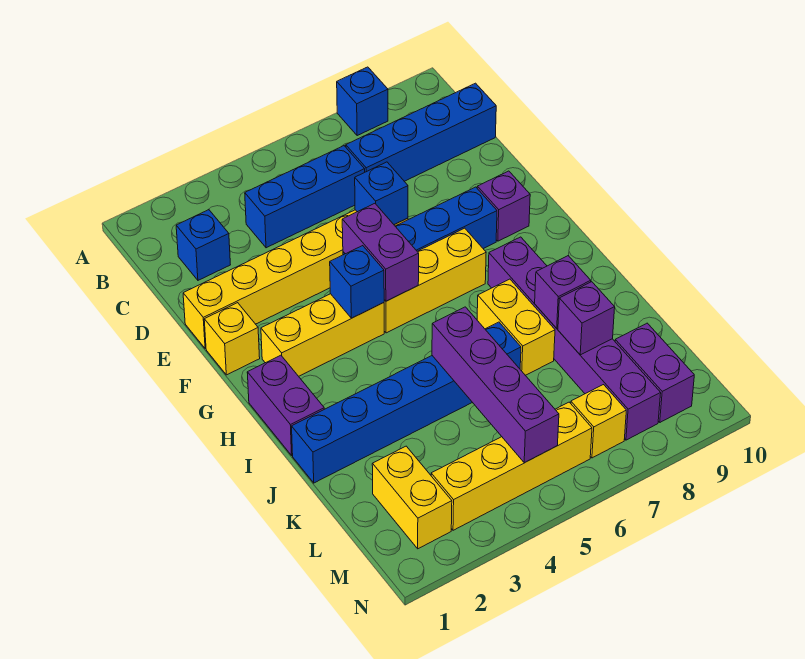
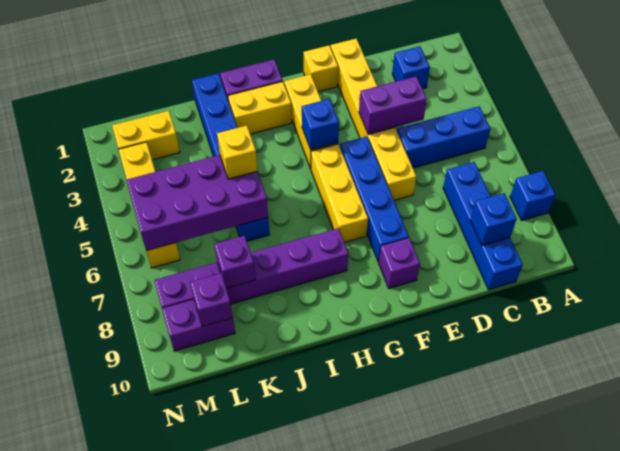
blue brick C4:C6 level 1 -> blue brick B5:D5 level 1
blue brick E6 level 2 -> blue brick C9 level 2
purple brick F5:G5 level 2 -> purple brick D4:E4 level 2
yellow brick I7:J7 level 1 -> yellow brick H2:I2 level 1
purple brick J5:M5 level 2 -> purple brick J5:M6 level 2
purple brick J8 level 2 -> purple brick L9 level 2
yellow brick M7 level 1 -> yellow brick J5 level 3

